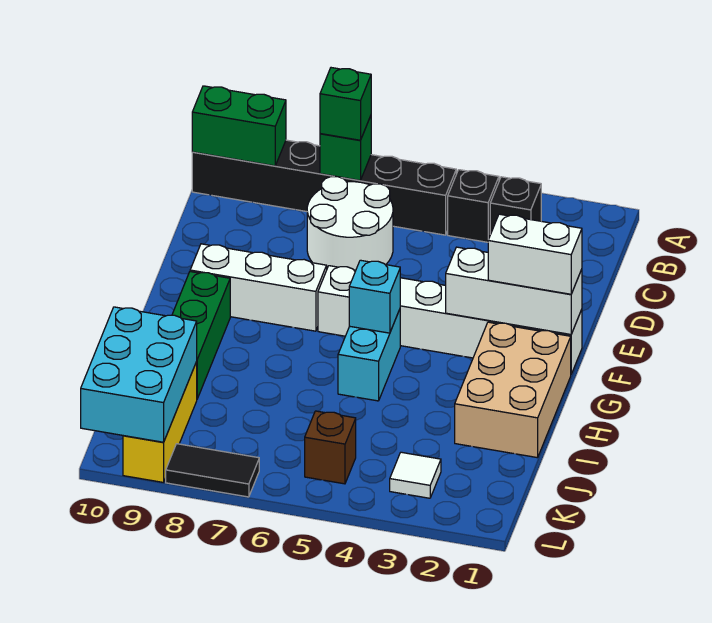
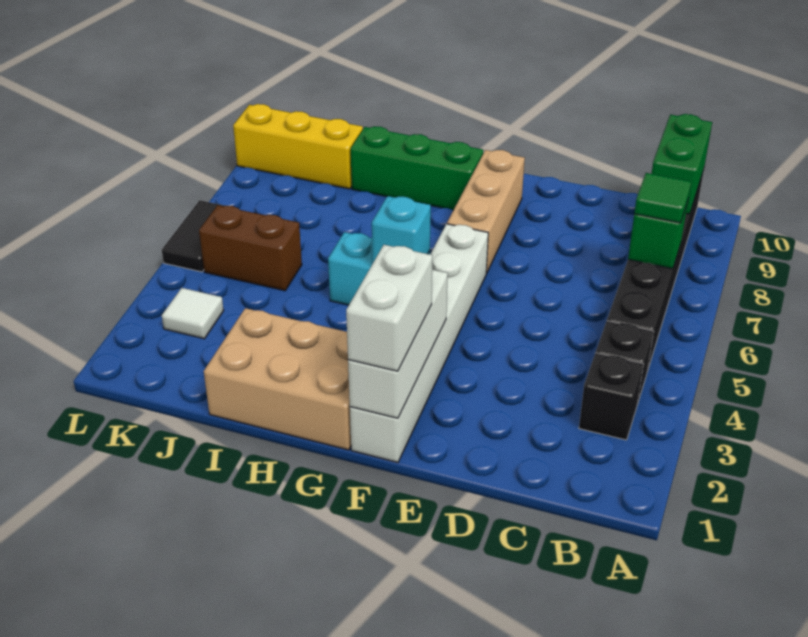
green brick B7 level 3 -> green tile B7 level 3
white round brick C6:D7 level 1 -> none
white brick F7:F9 level 1 -> tan brick F7:F9 level 1
cyan brick J9:L10 level 2 -> none
brown brick K5 level 1 -> brown brick J5:K5 level 1
black tile L7:L8 level 1 -> black tile L5:L6 level 1

